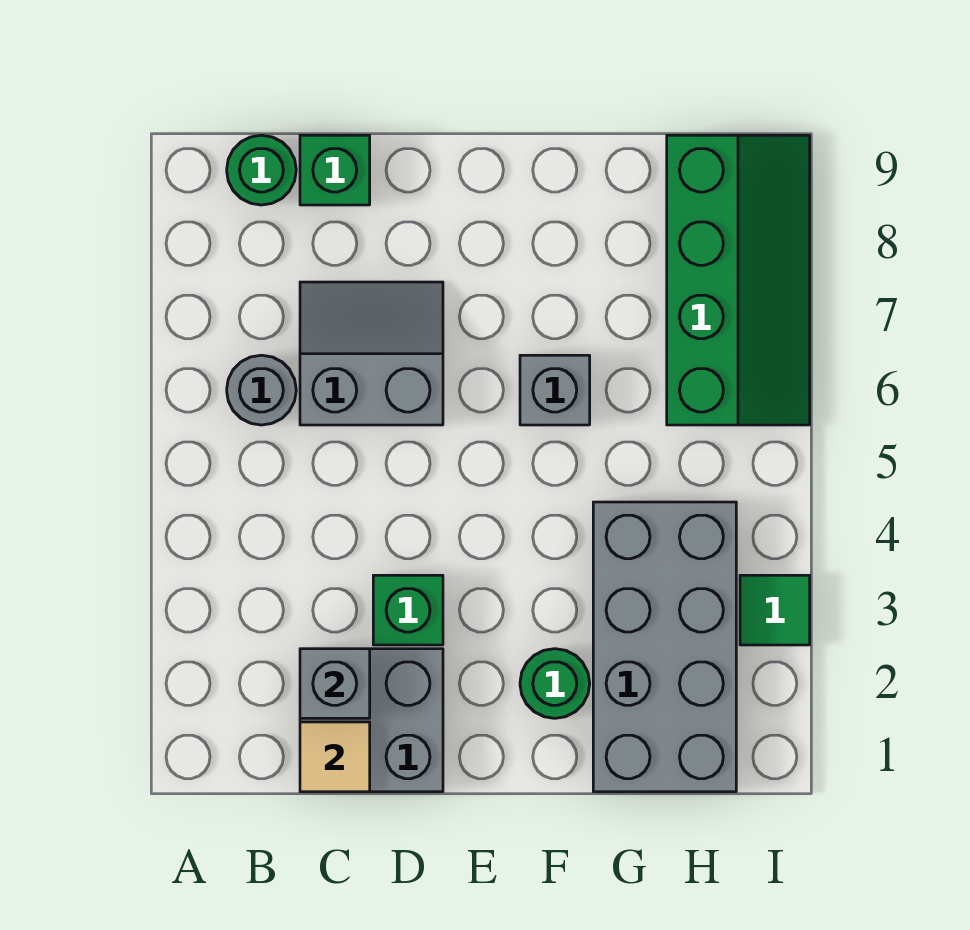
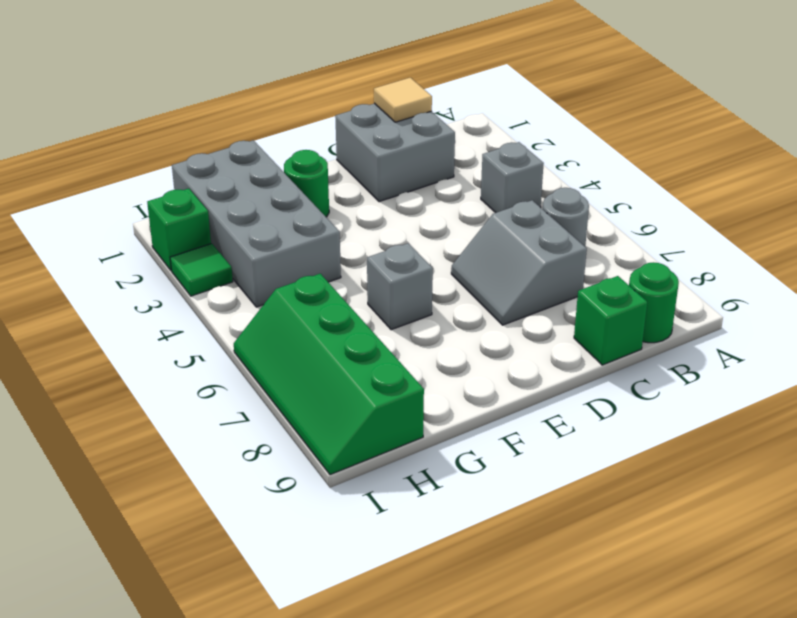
grey brick C2 level 2 -> grey brick B4 level 1
grey slope C6:D7 level 1 top 6 -> grey slope C6:D7 level 1 top C
green brick D3 level 1 -> green brick I2 level 1

